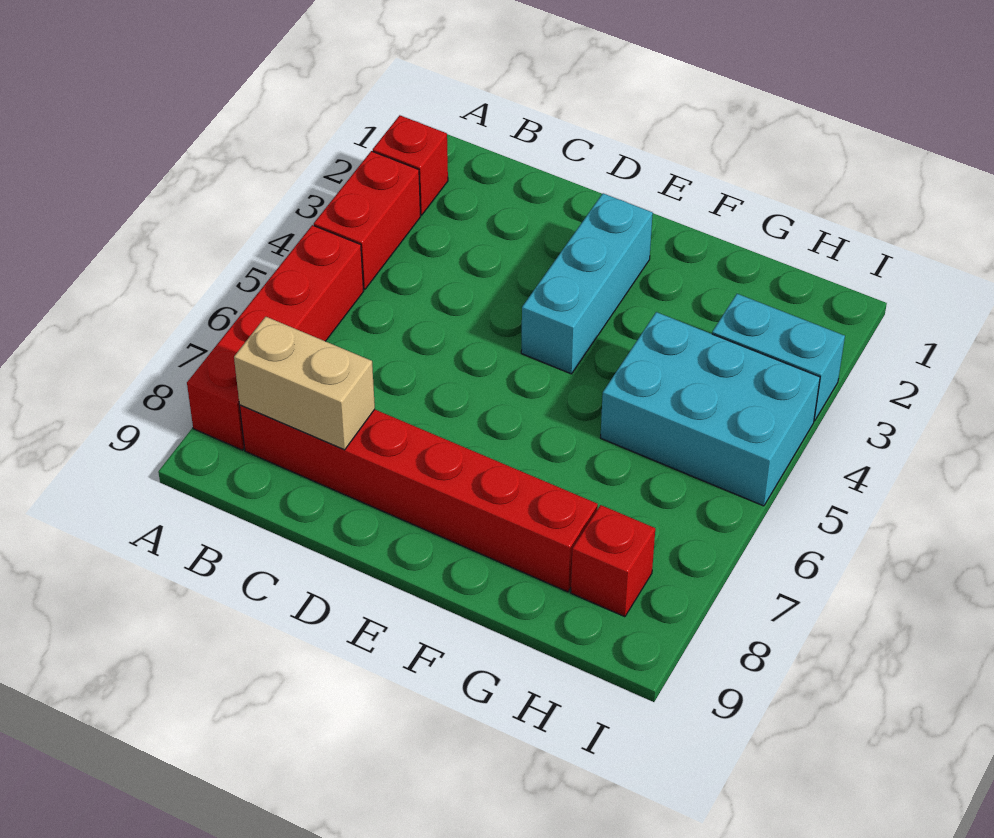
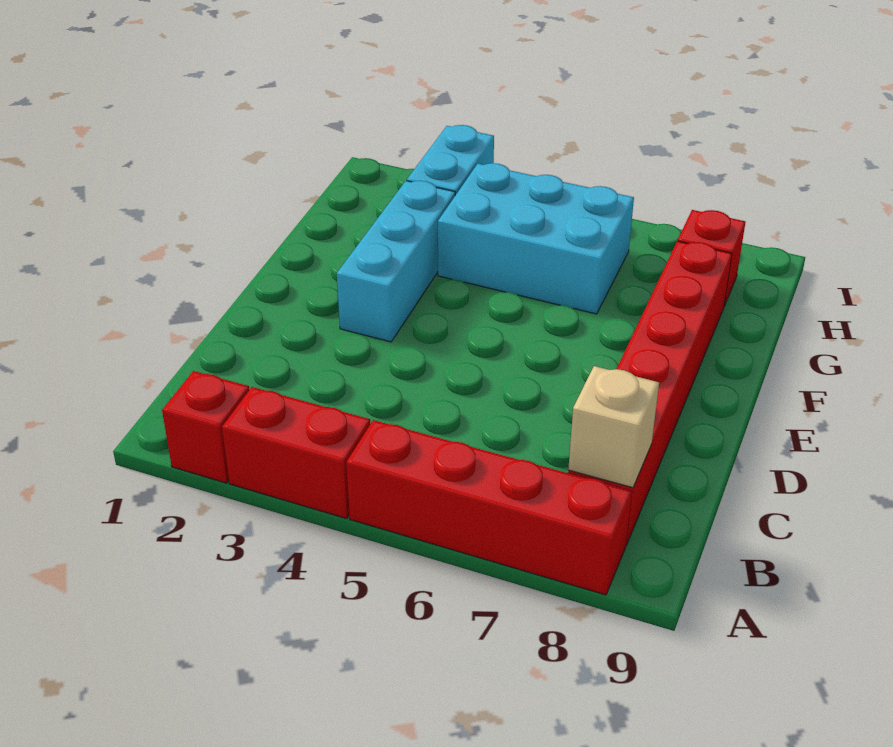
tan brick B8:C8 level 2 -> tan brick B8 level 2
cyan brick E2:E4 level 1 -> cyan brick E3:G3 level 1
cyan brick G4:I5 level 1 -> cyan brick G4:H6 level 1

